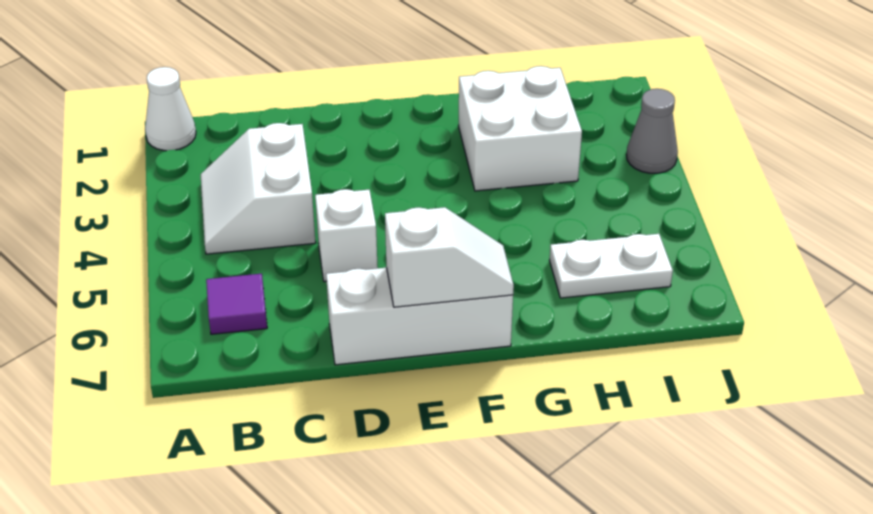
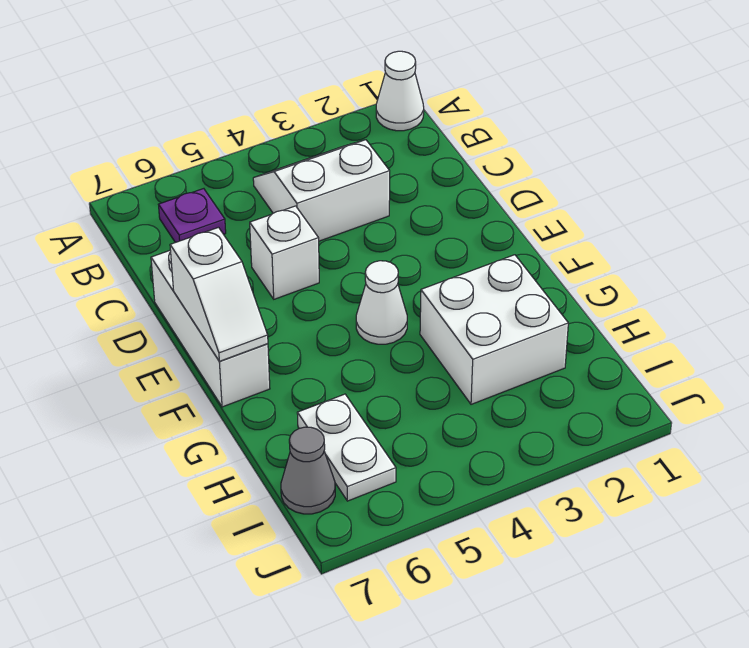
purple tile B6 level 1 -> purple plate B6 level 1
none -> white cone F4 level 1
grey cone J3 level 1 -> grey cone I7 level 1

